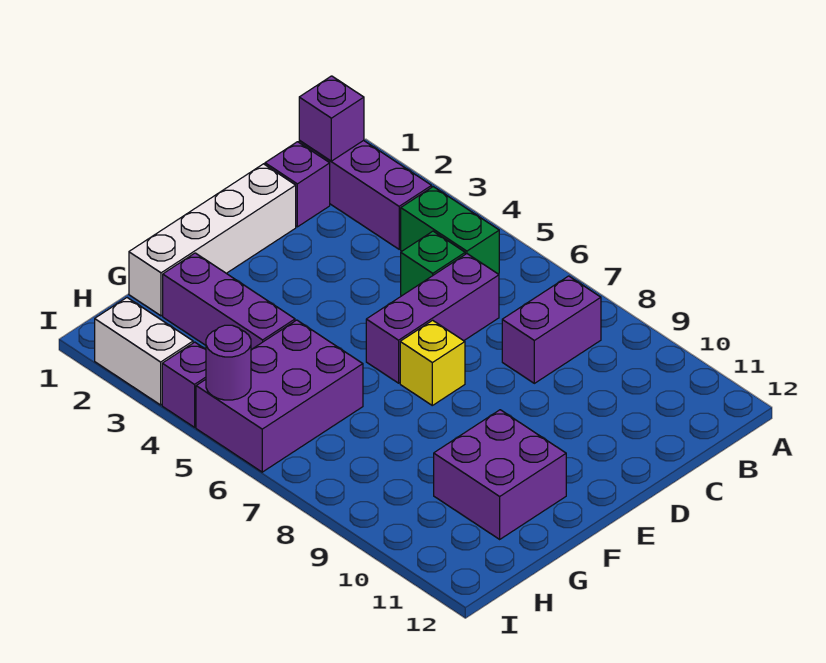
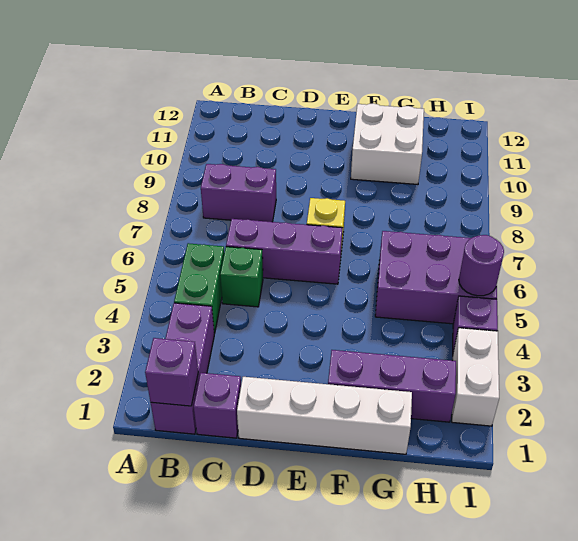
purple brick F10:G11 level 1 -> white brick F10:G11 level 1
purple brick G2:G4 level 1 -> purple brick F2:H2 level 1

